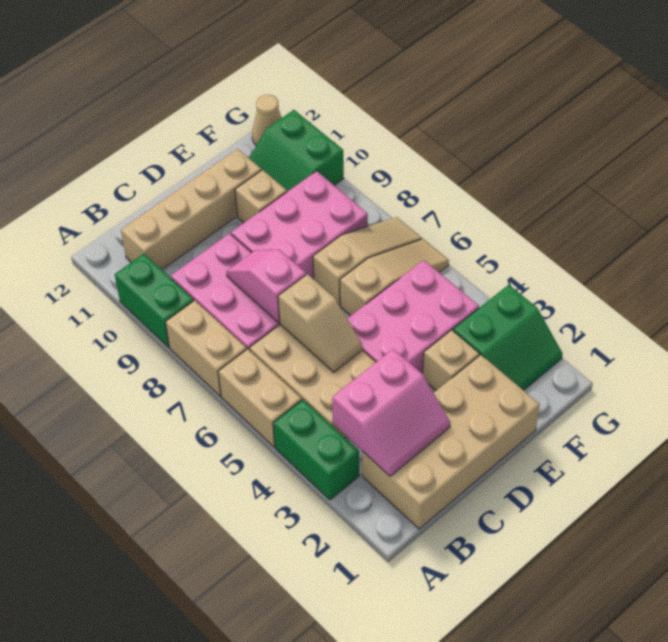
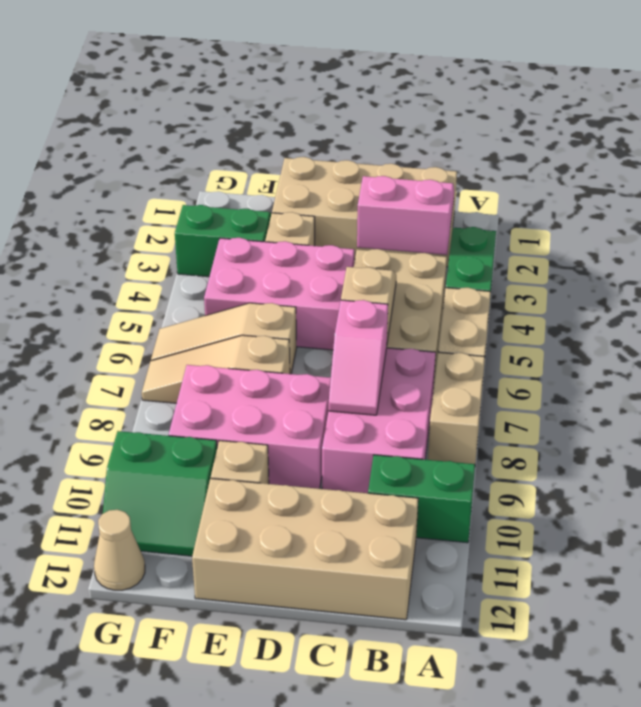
green brick A9:A10 level 1 -> green brick A10:B10 level 1
tan brick B11:E11 level 1 -> tan brick B11:E12 level 1
green slope F10:G11 level 1 top G -> green slope F10:G11 level 1 top 10

